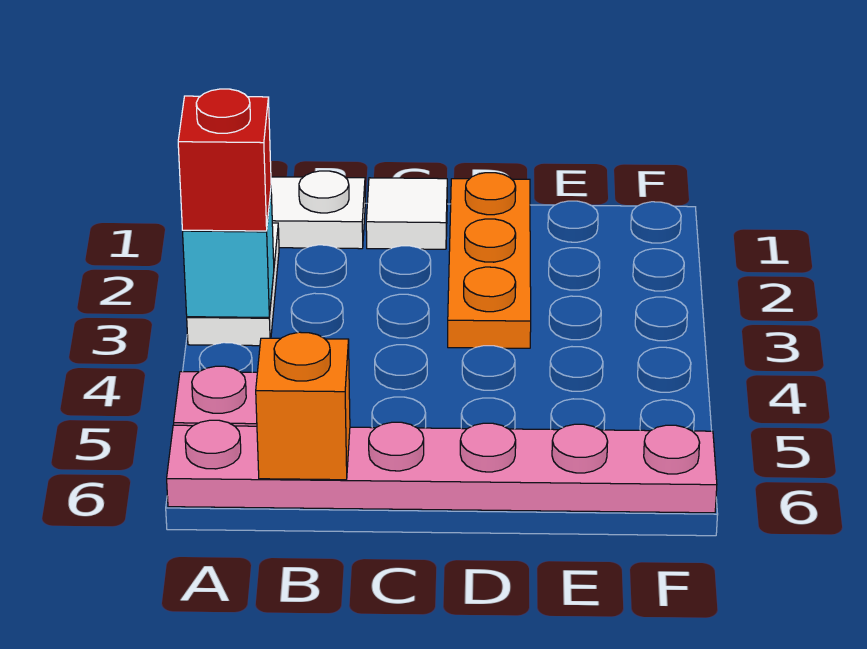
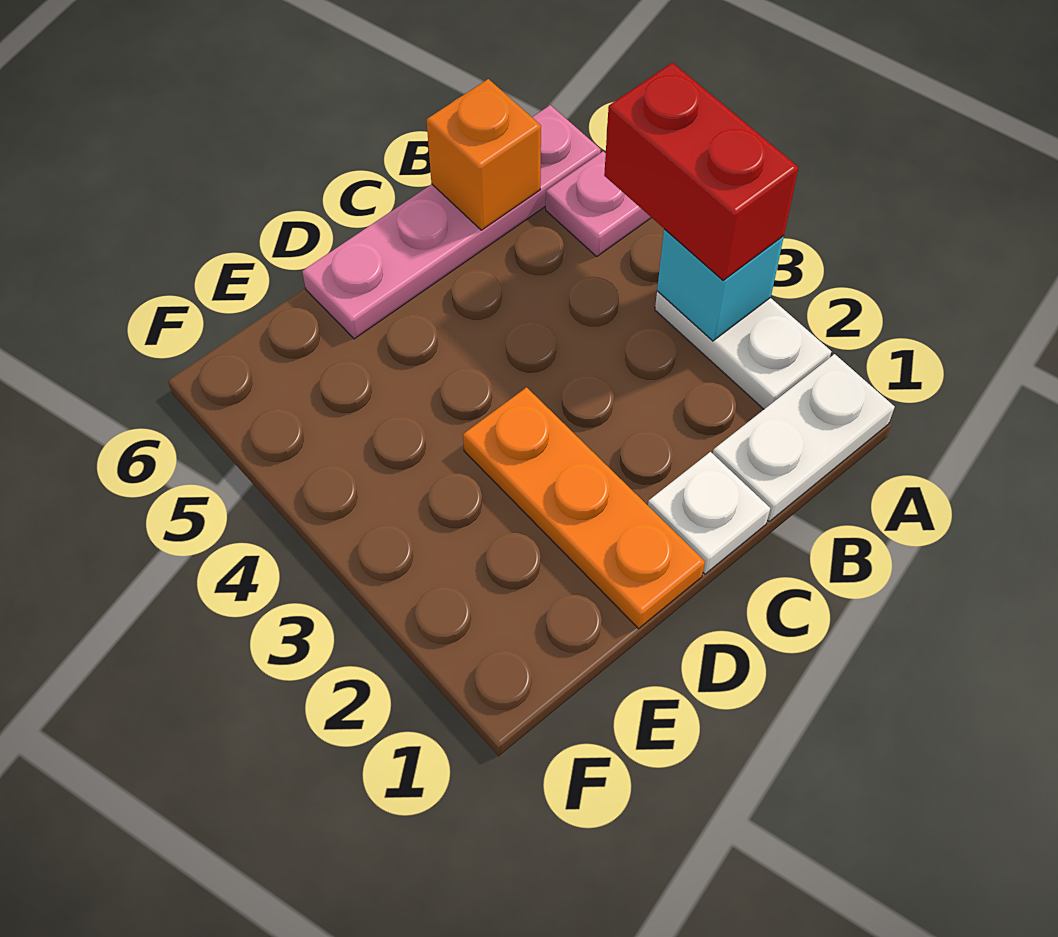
red brick A3 level 3 -> red brick A3:A4 level 3
pink plate A6:F6 level 1 -> pink plate A6:D6 level 1
white tile C1 level 1 -> white plate C1 level 1

